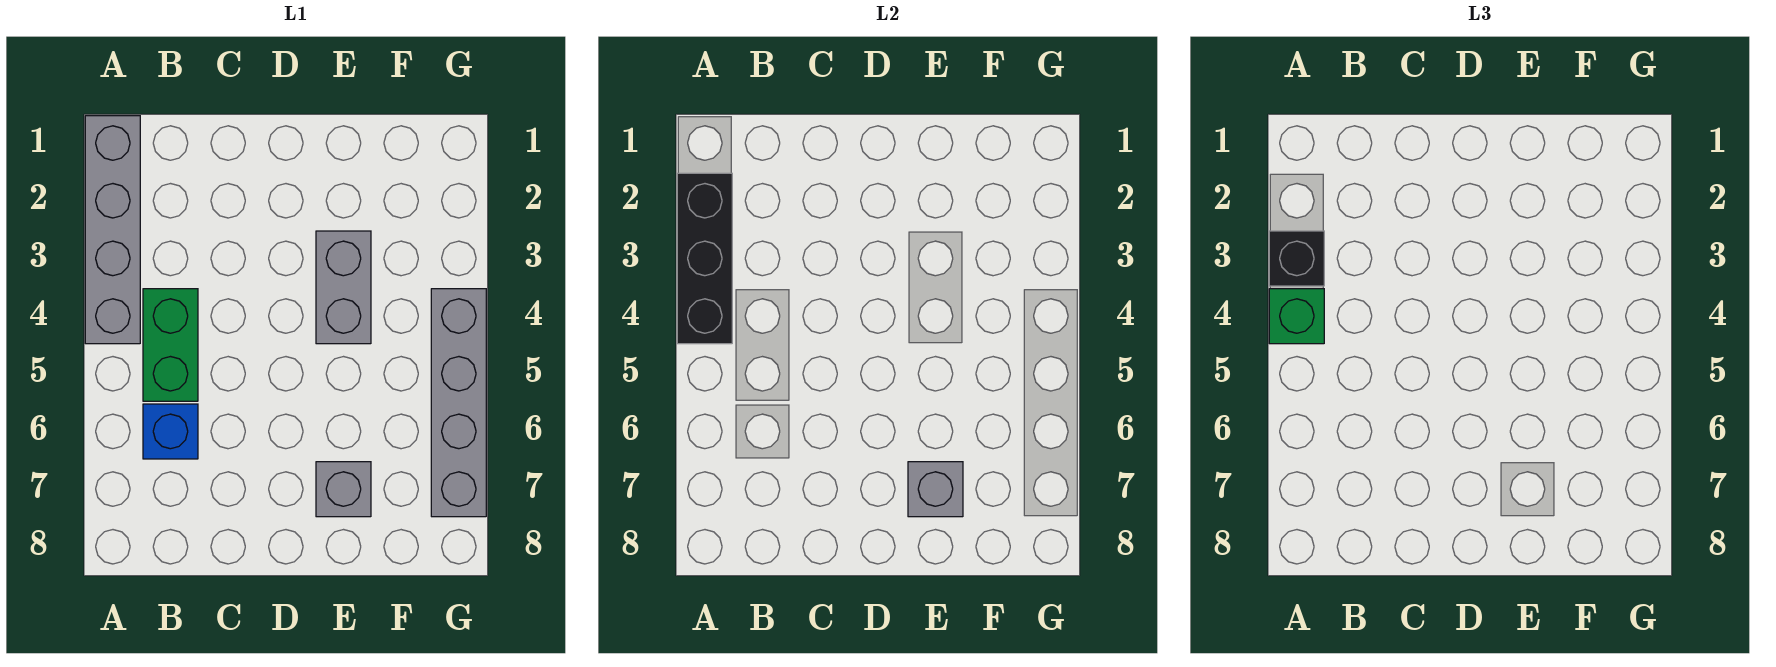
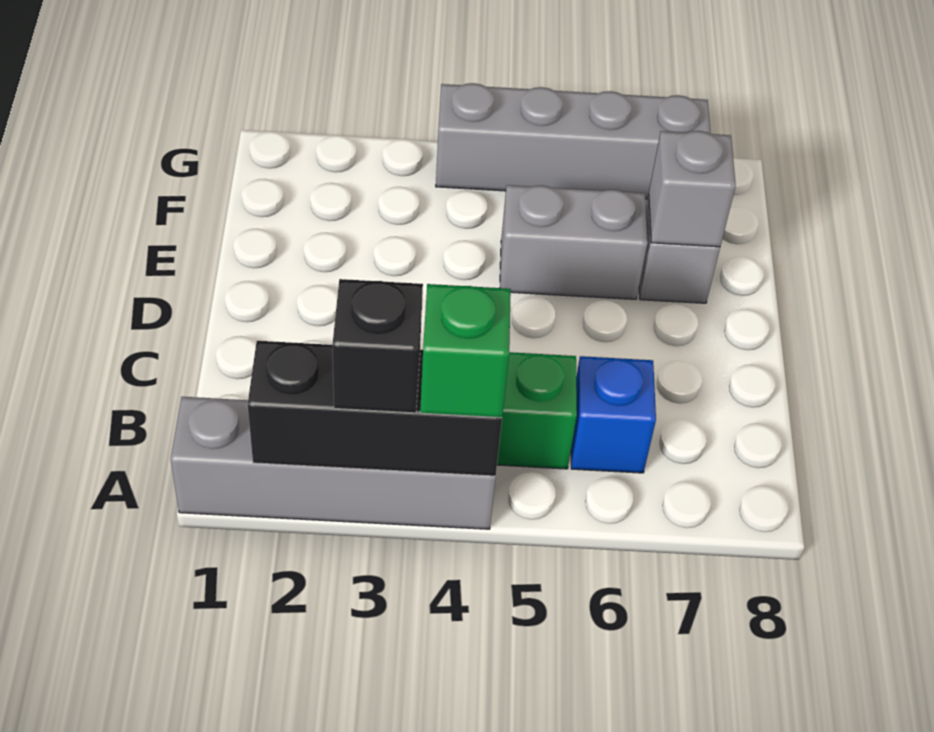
grey brick E3:E4 level 1 -> grey brick E5:E6 level 1

